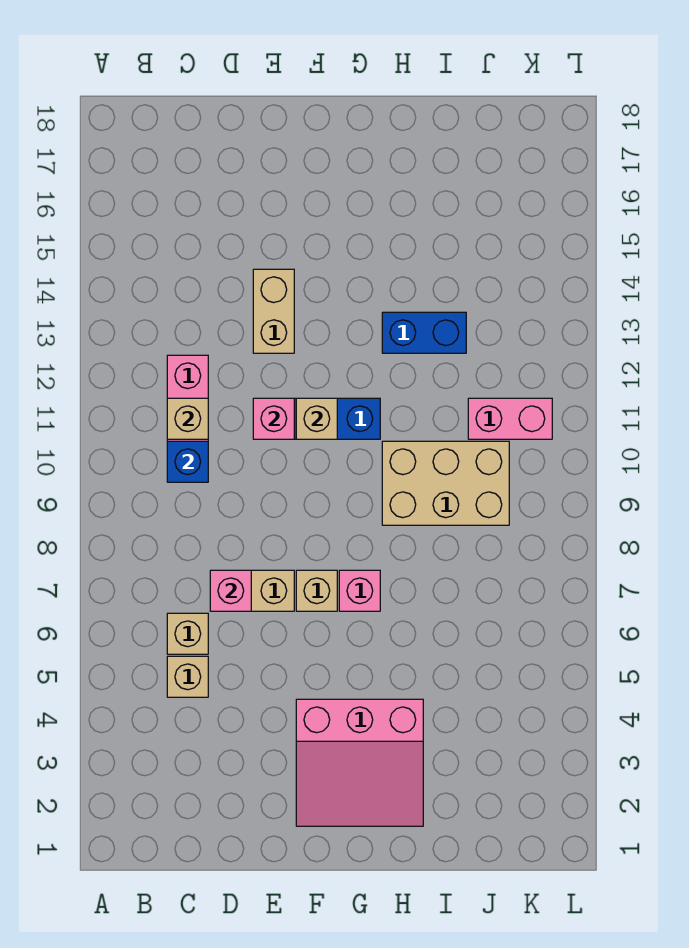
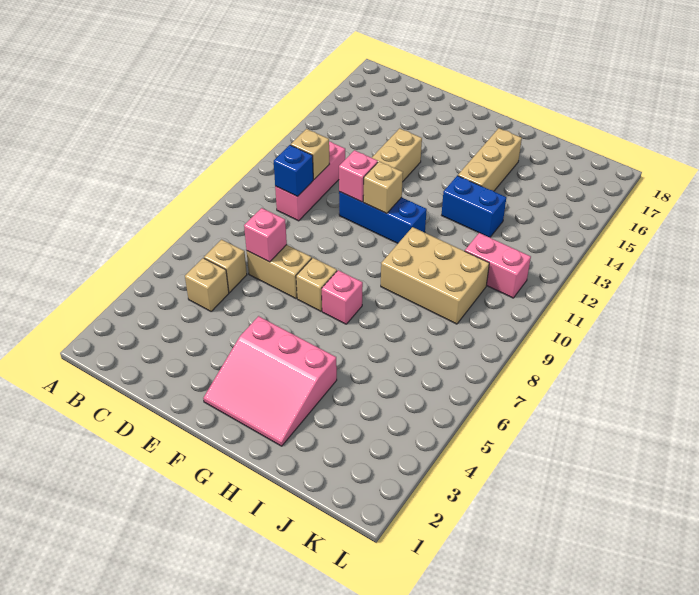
none -> tan brick H14:H16 level 1

